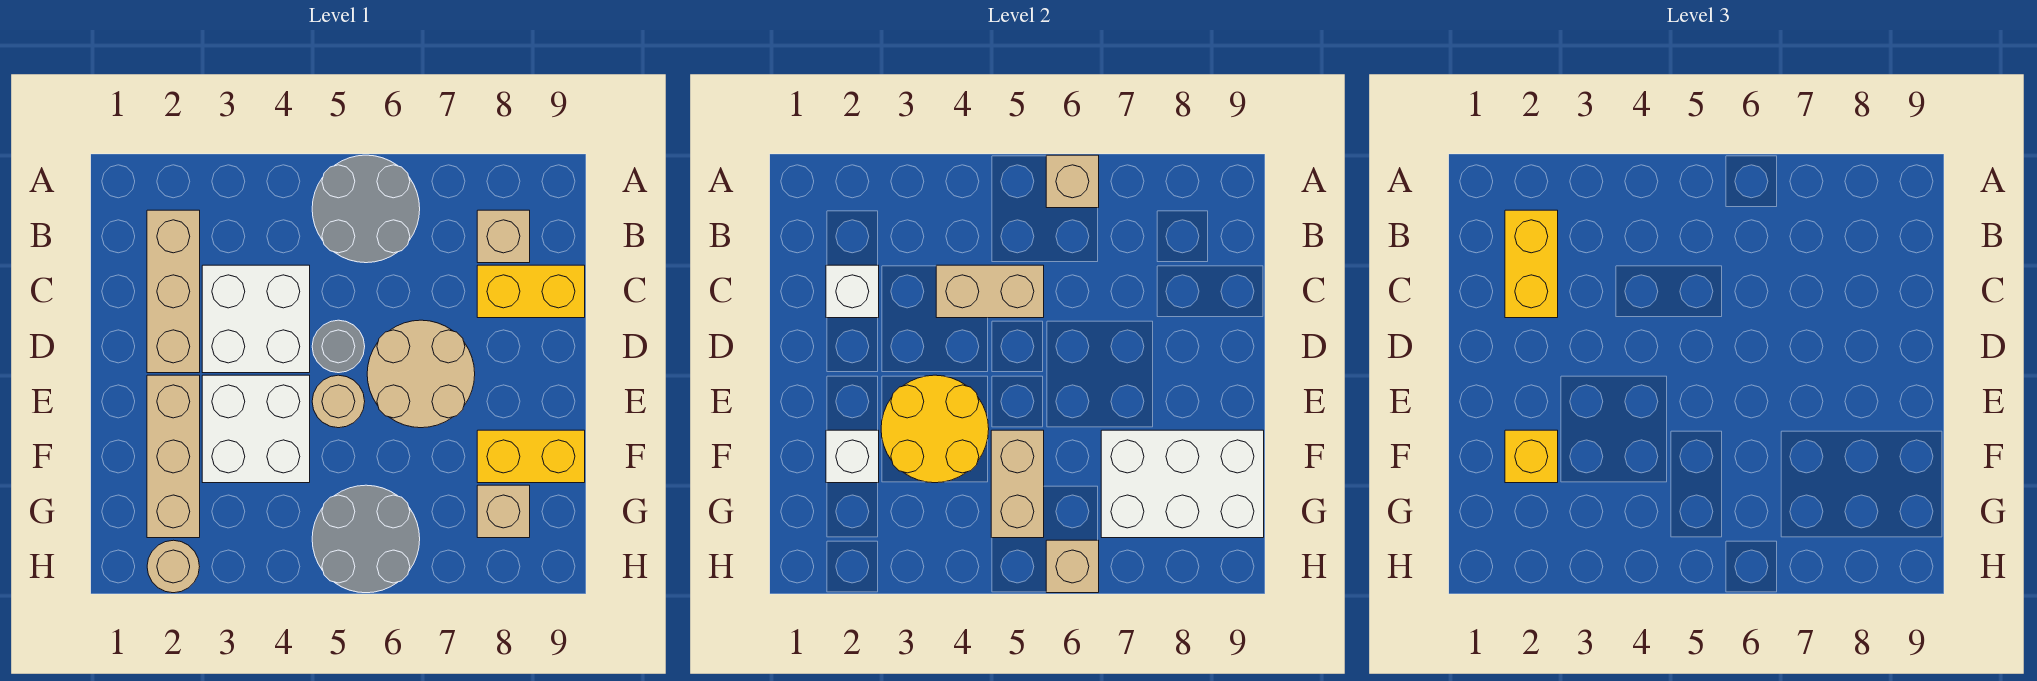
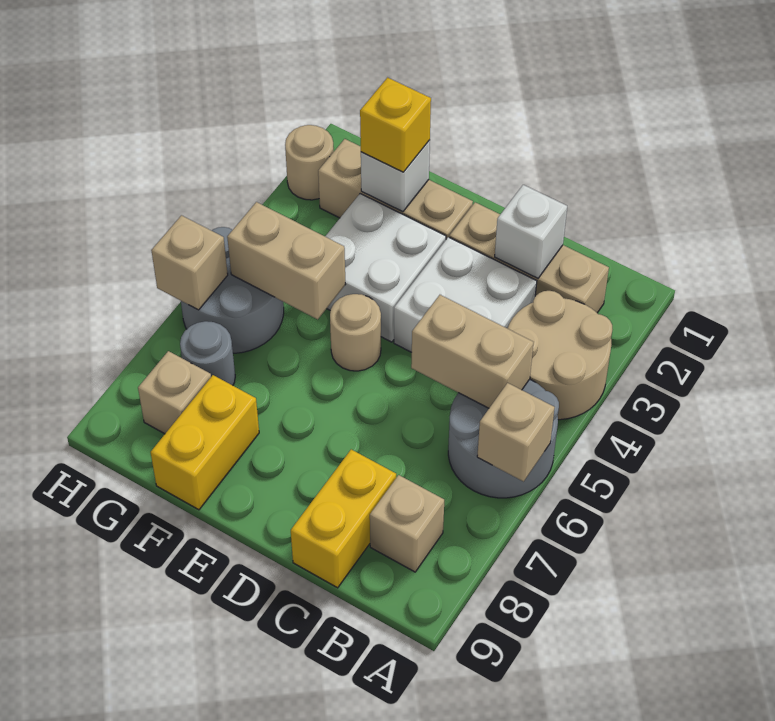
yellow brick B2:C2 level 3 -> none
tan brick C4:C5 level 2 -> tan brick B5:C5 level 2
grey round brick D5 level 1 -> grey round brick G7 level 1
tan round brick D6:E7 level 1 -> tan round brick A3:B4 level 1
yellow round brick E3:F4 level 2 -> none
white brick F7:G9 level 2 -> none

